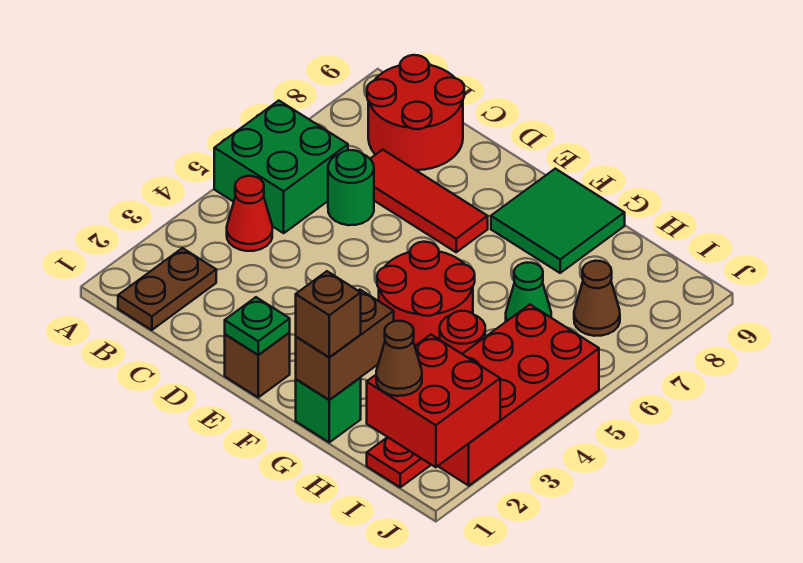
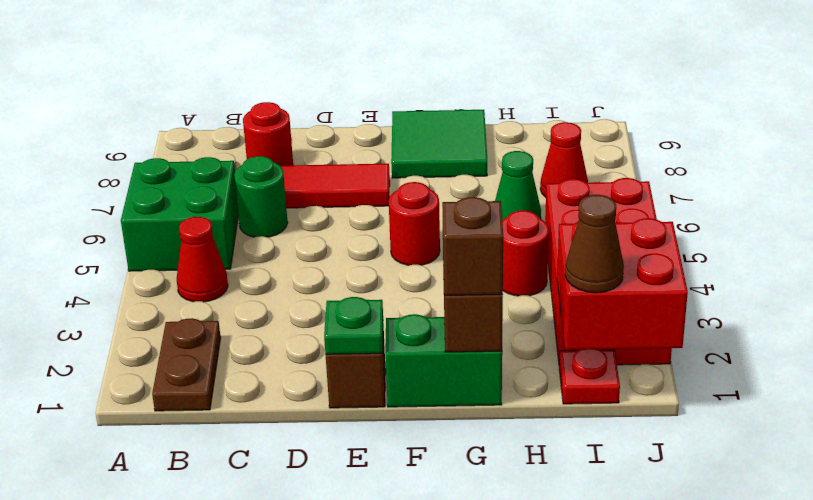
red round brick B8:C9 level 1 -> red round brick C8 level 1
red round brick F4:G5 level 1 -> red round brick F5 level 1
green brick G1 level 1 -> green brick F1:G1 level 1
brown cone I7 level 1 -> red cone I7 level 1

